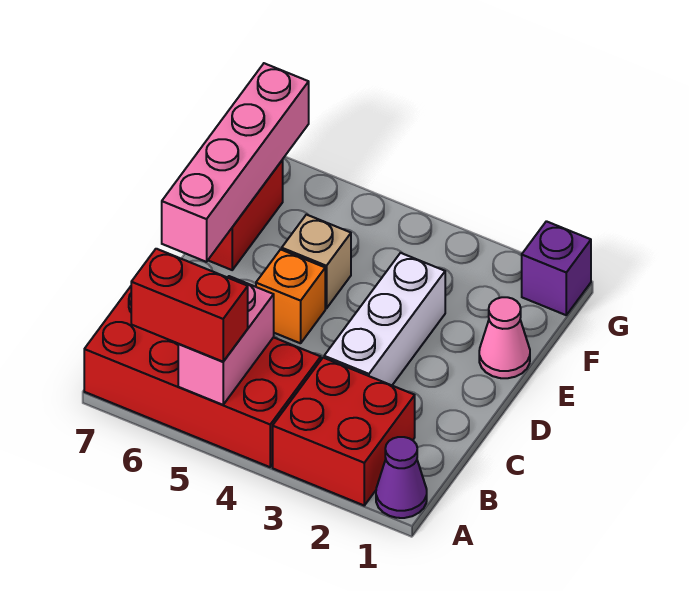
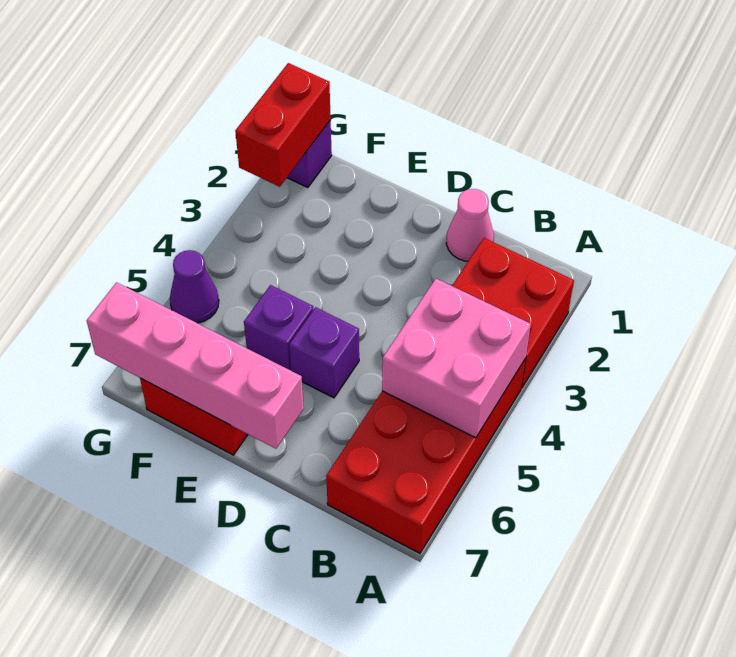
purple cone A1 level 1 -> purple cone G5 level 1
pink brick A5:B5 level 2 -> pink brick A4:B5 level 2
red brick A5:A6 level 3 -> red brick G1:G2 level 2
white brick C3:E3 level 1 -> none
orange brick D5 level 1 -> purple brick D5 level 1
pink cone E1 level 1 -> pink cone C1 level 1
tan brick E5 level 1 -> purple brick E5 level 1

